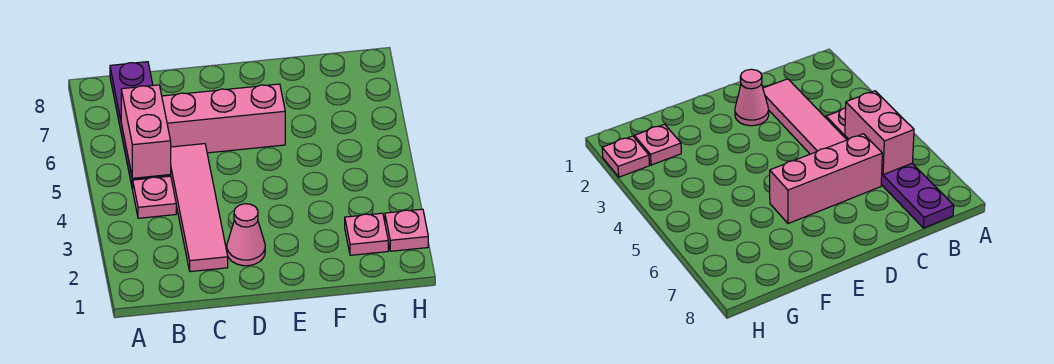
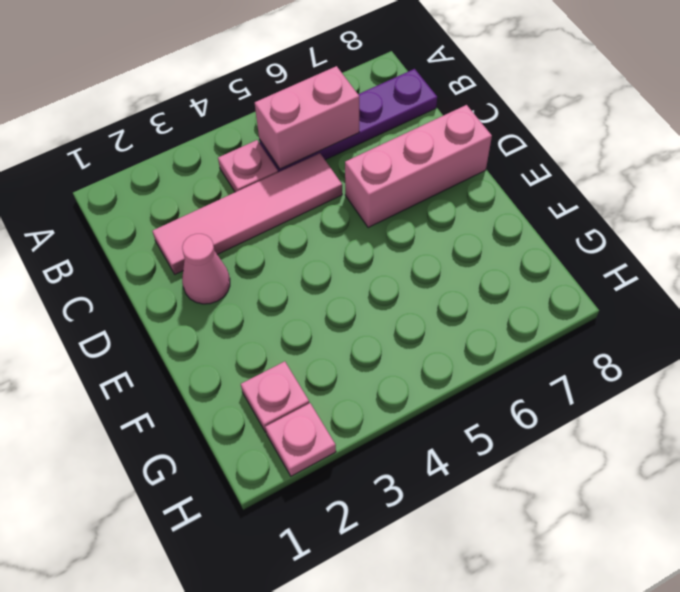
pink brick C6:E6 level 1 -> pink brick D6:D8 level 1

